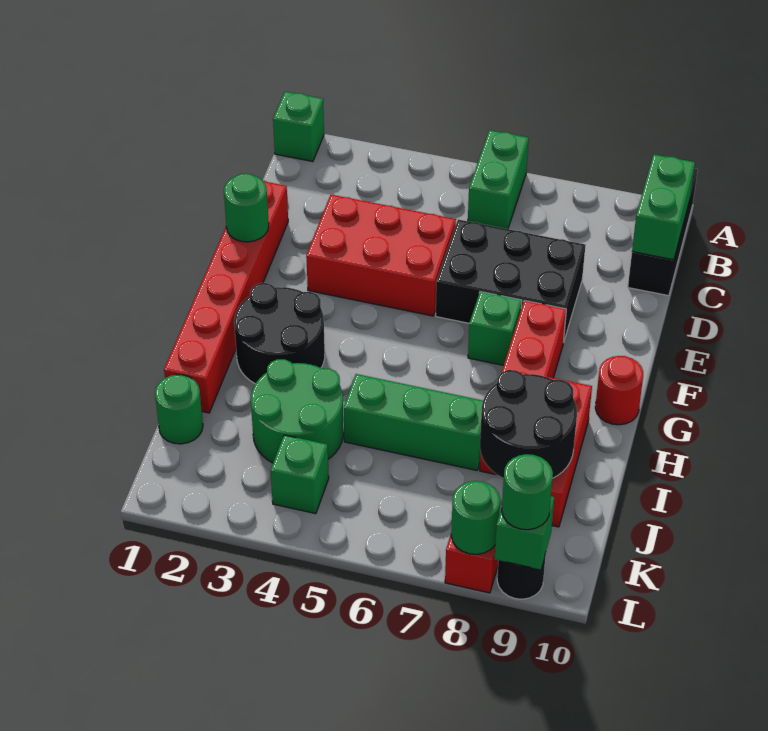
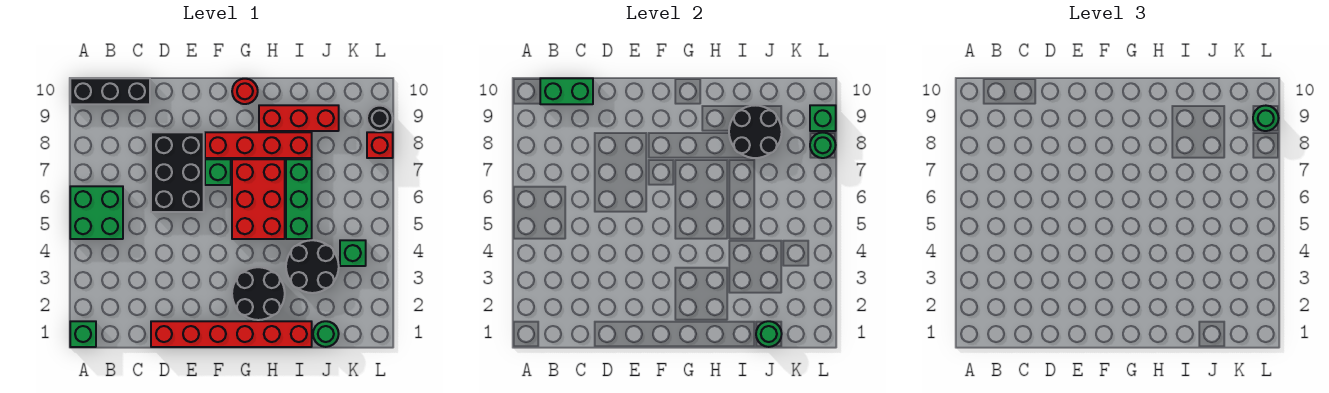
green brick A6:B6 level 1 -> green brick A5:B6 level 1
red brick D3:E5 level 1 -> red brick G5:H7 level 1
green round brick E1 level 2 -> green round brick J1 level 2
green round brick I3:J4 level 1 -> black round brick I3:J4 level 1

